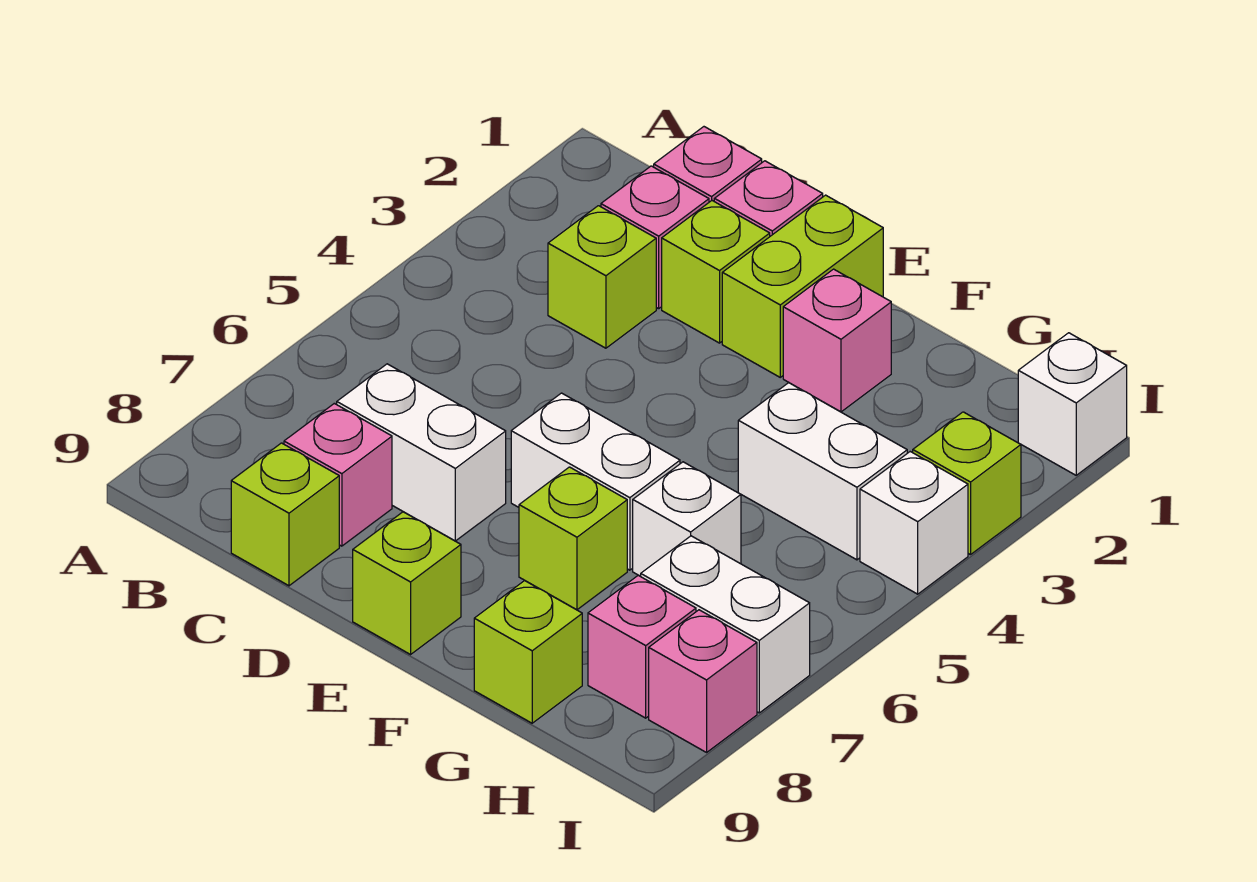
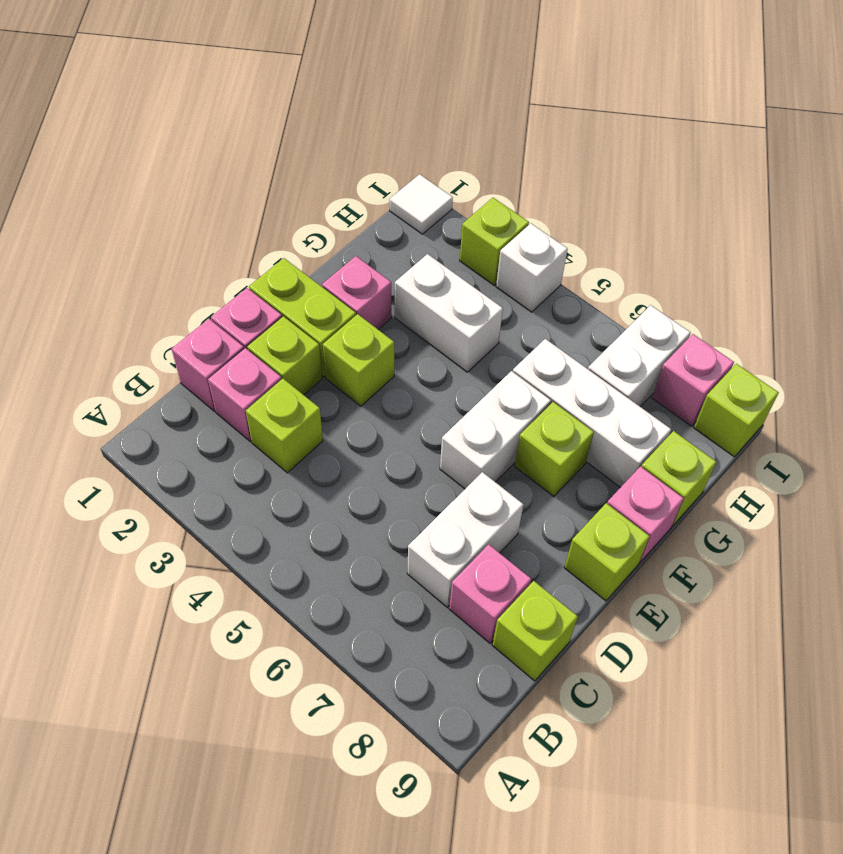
none -> lime brick E3 level 1
white brick G4:H4 level 1 -> white brick G3:G4 level 1
white brick G6 level 1 -> white brick G6:G8 level 1
pink brick H8 level 1 -> pink brick F9 level 1
white brick I1 level 1 -> white tile I1 level 1
none -> lime brick I9 level 1

